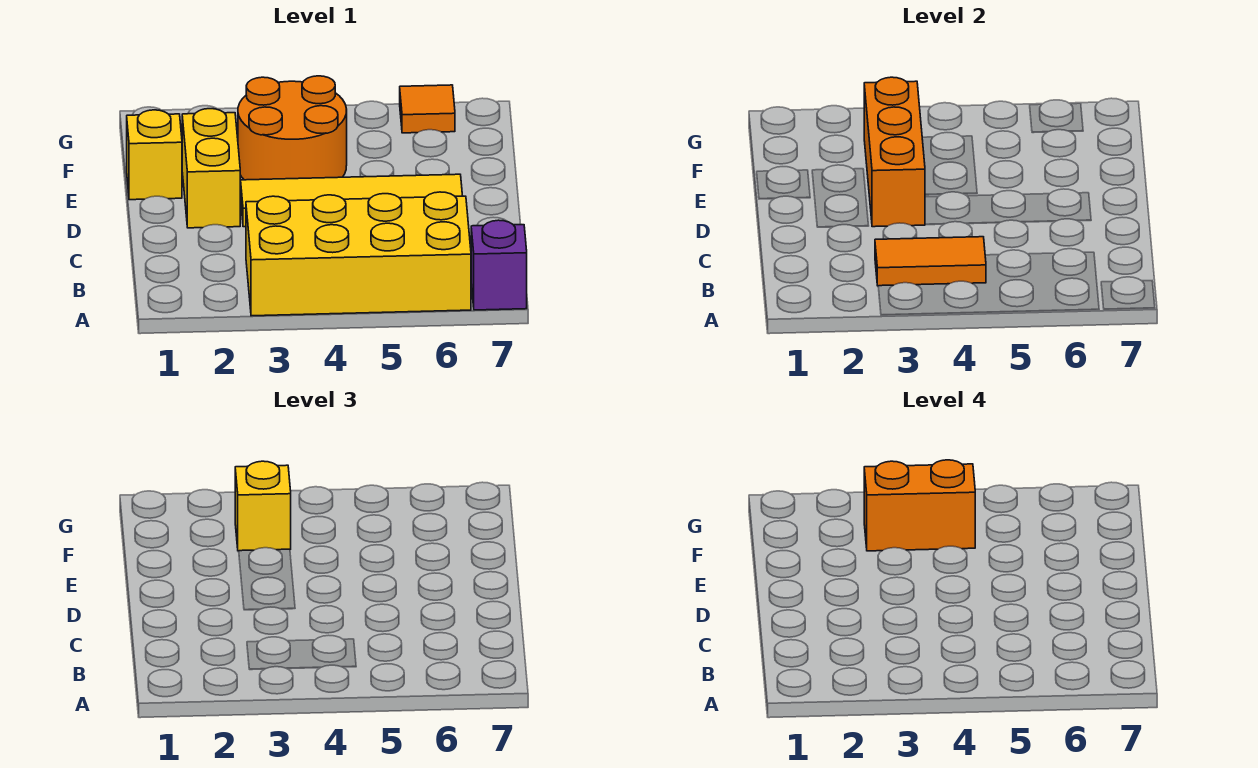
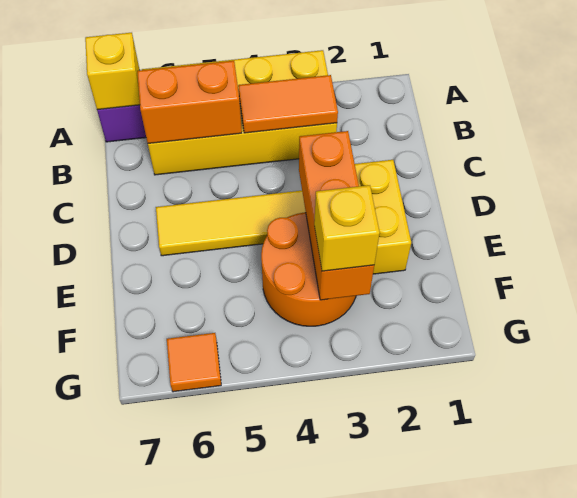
yellow brick E1 level 1 -> yellow brick A7 level 2
orange brick F3:F4 level 4 -> orange brick B5:B6 level 2

